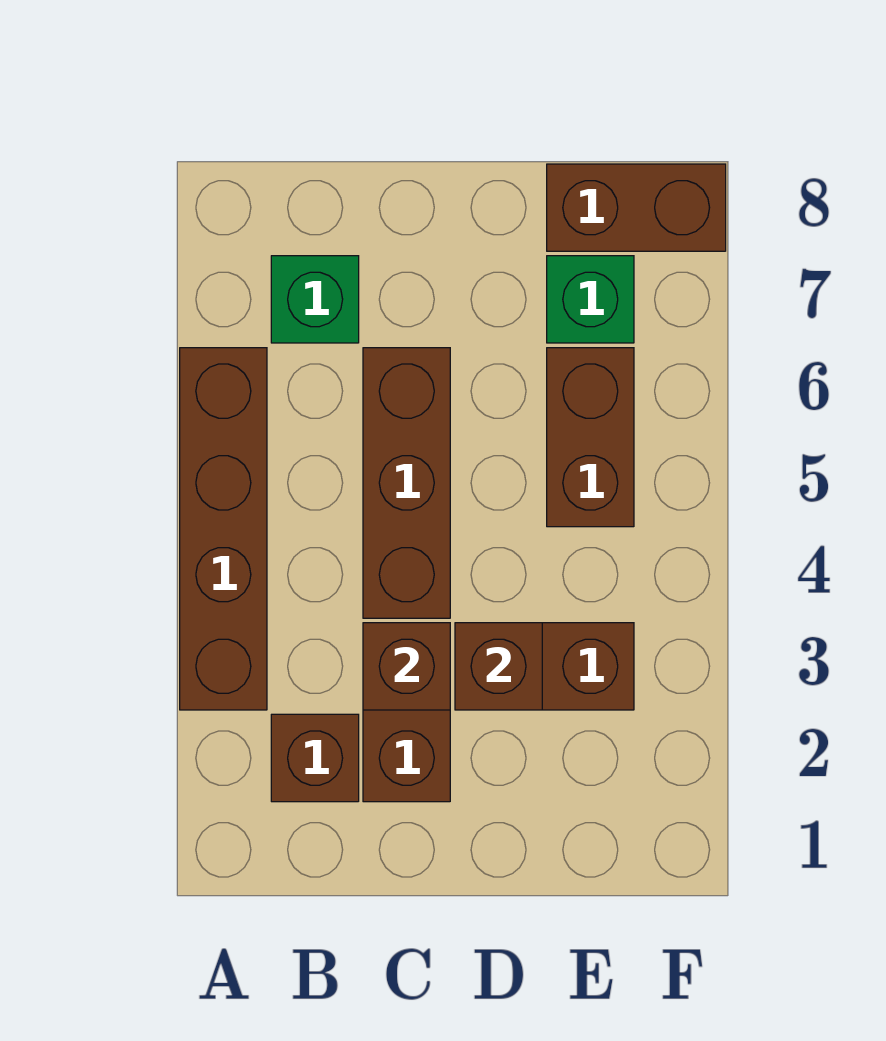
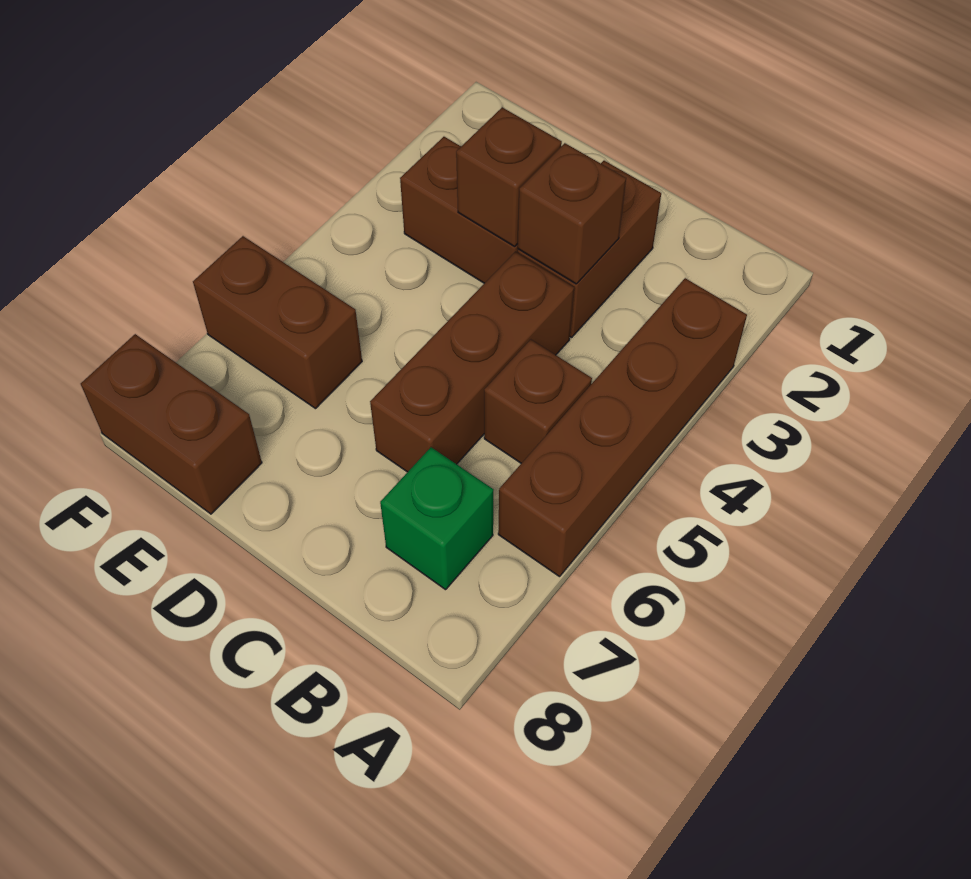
brown brick B2 level 1 -> brown brick B5 level 1
brown brick E5:E6 level 1 -> brown brick E6:F6 level 1
green brick E7 level 1 -> none

